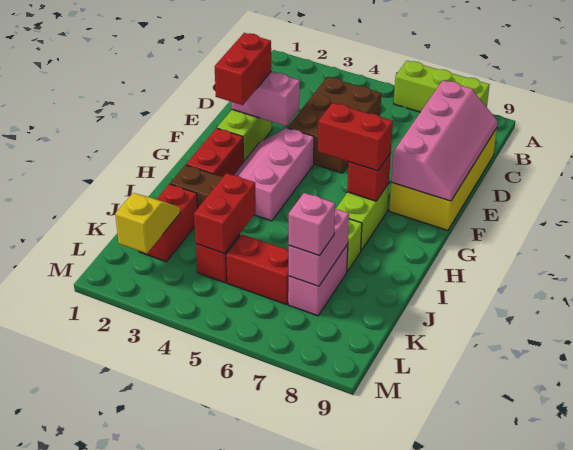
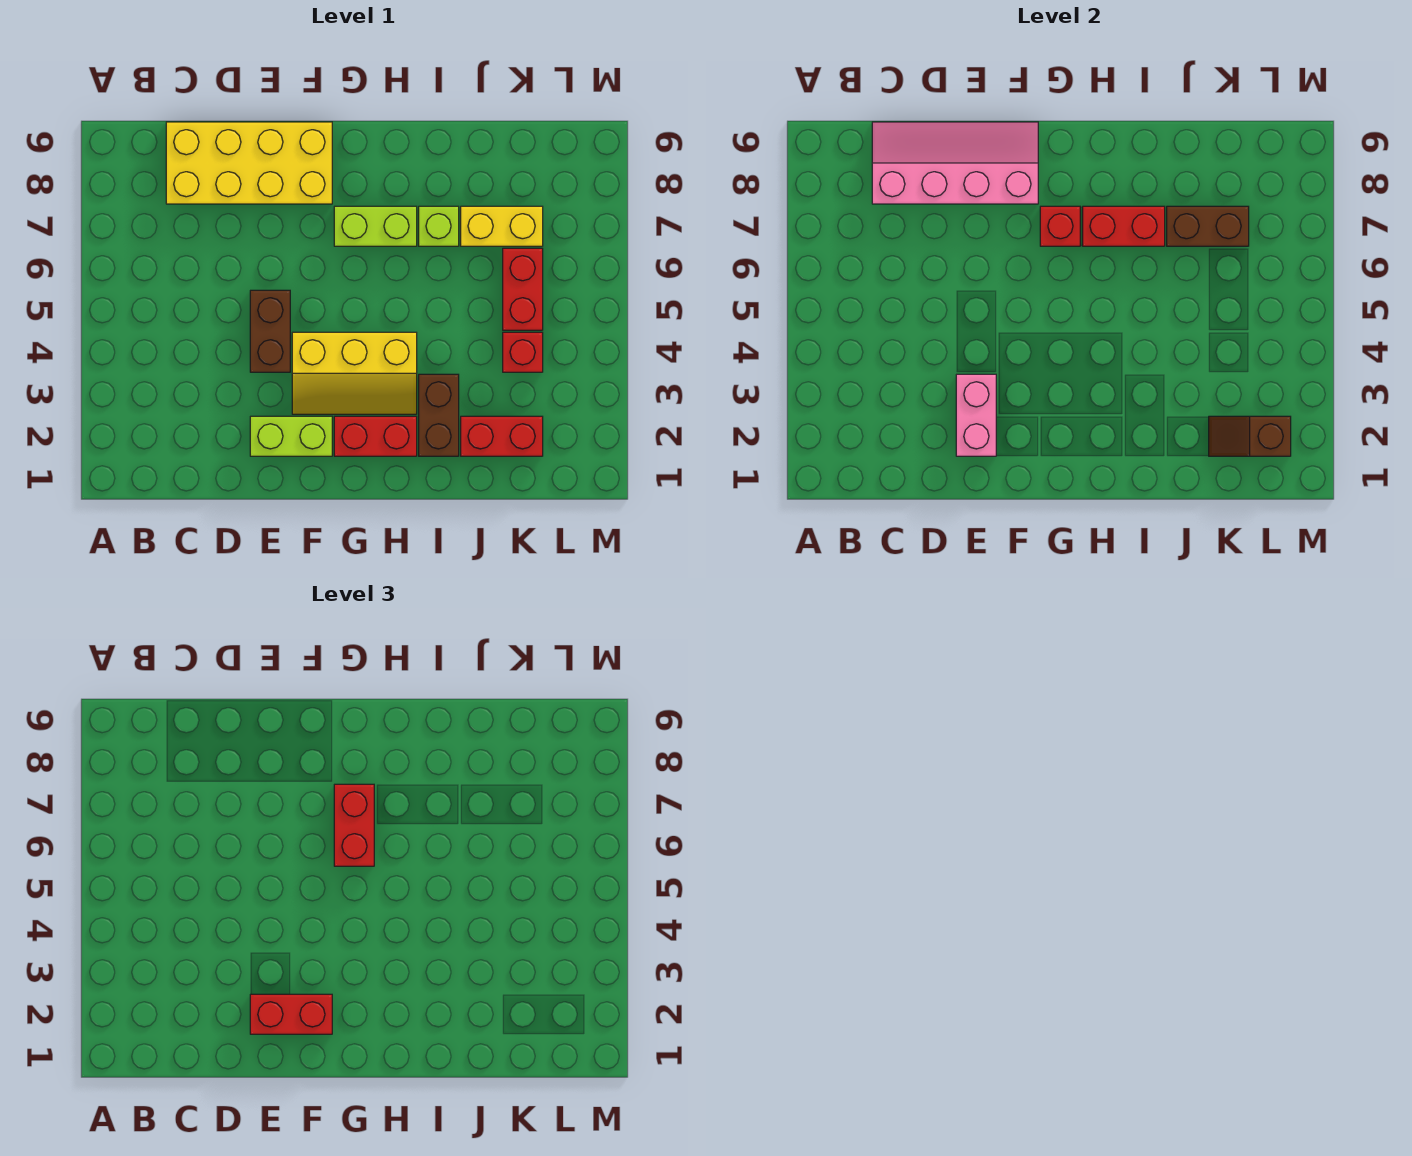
lime brick A6:A8 level 1 -> none
brown brick C4:E5 level 1 -> brown brick E4:E5 level 1
pink slope F3:H4 level 1 top 4 -> yellow slope F3:H4 level 1 top 4
red brick J4:K4 level 2 -> red brick H7:I7 level 2
pink brick J7:K7 level 1 -> yellow brick J7:K7 level 1
pink brick J7:K7 level 2 -> brown brick J7:K7 level 2
yellow slope K2:L2 level 2 top L -> brown slope K2:L2 level 2 top L
pink brick K7 level 3 -> none

